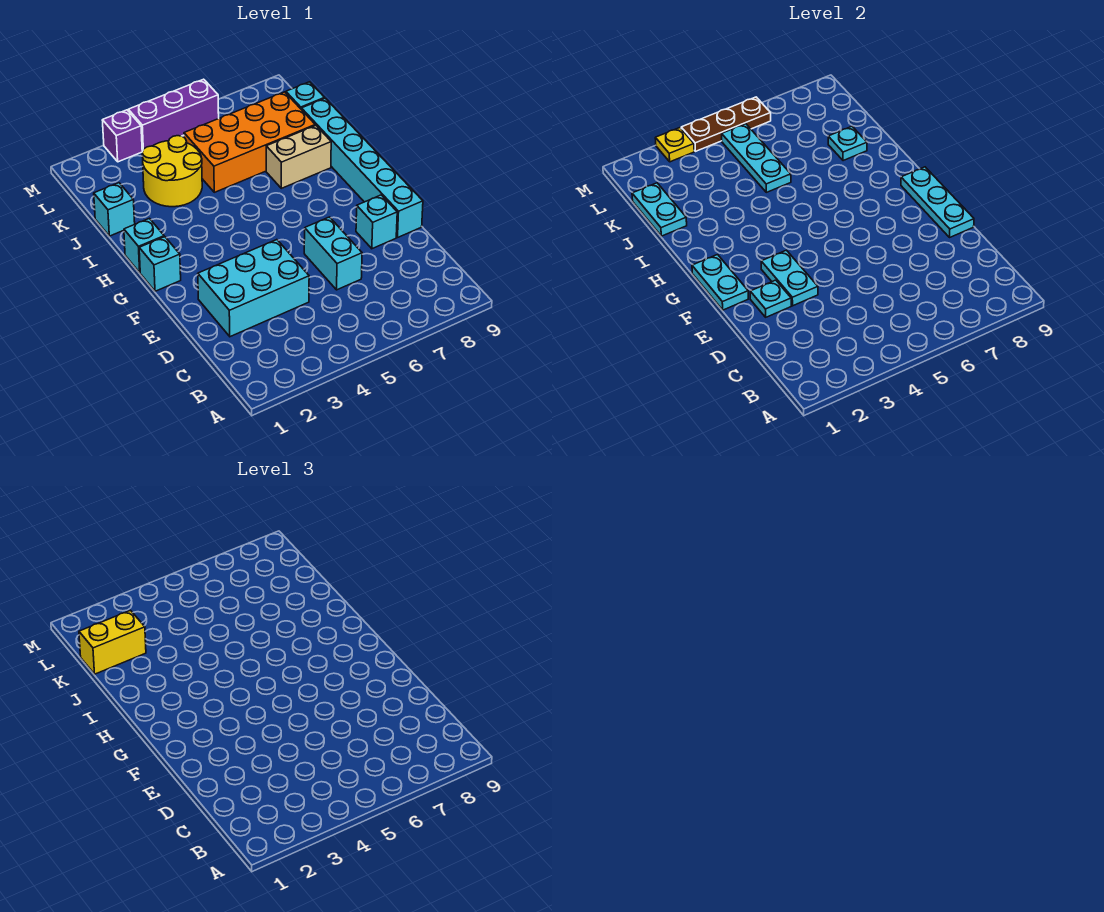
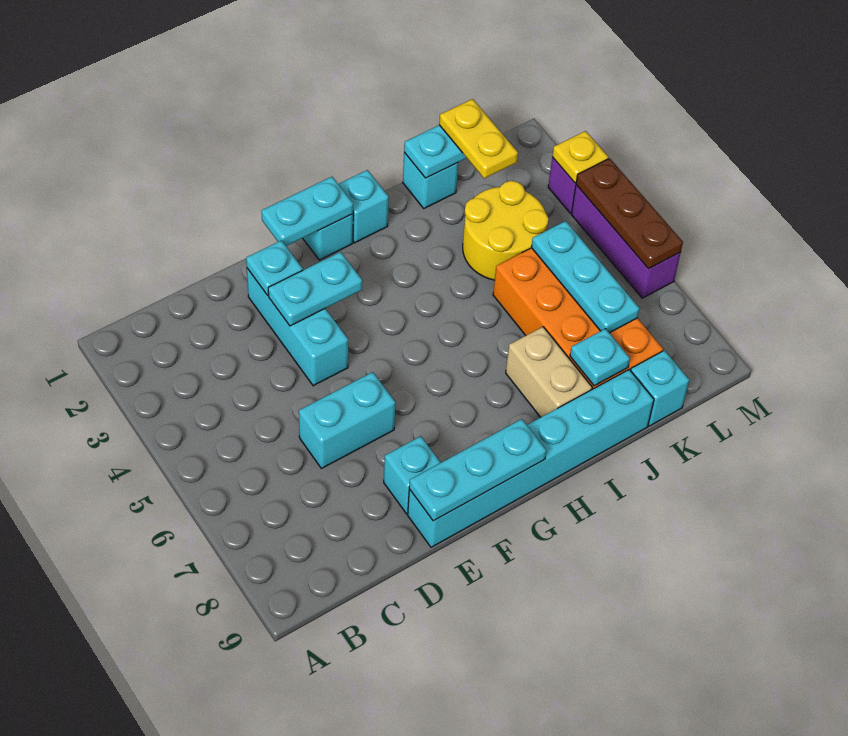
cyan brick D2:E4 level 1 -> cyan brick E2:E4 level 1
cyan plate J5:L5 level 2 -> cyan plate K5:K7 level 2
yellow brick K1:K2 level 3 -> yellow plate K1:K2 level 3

